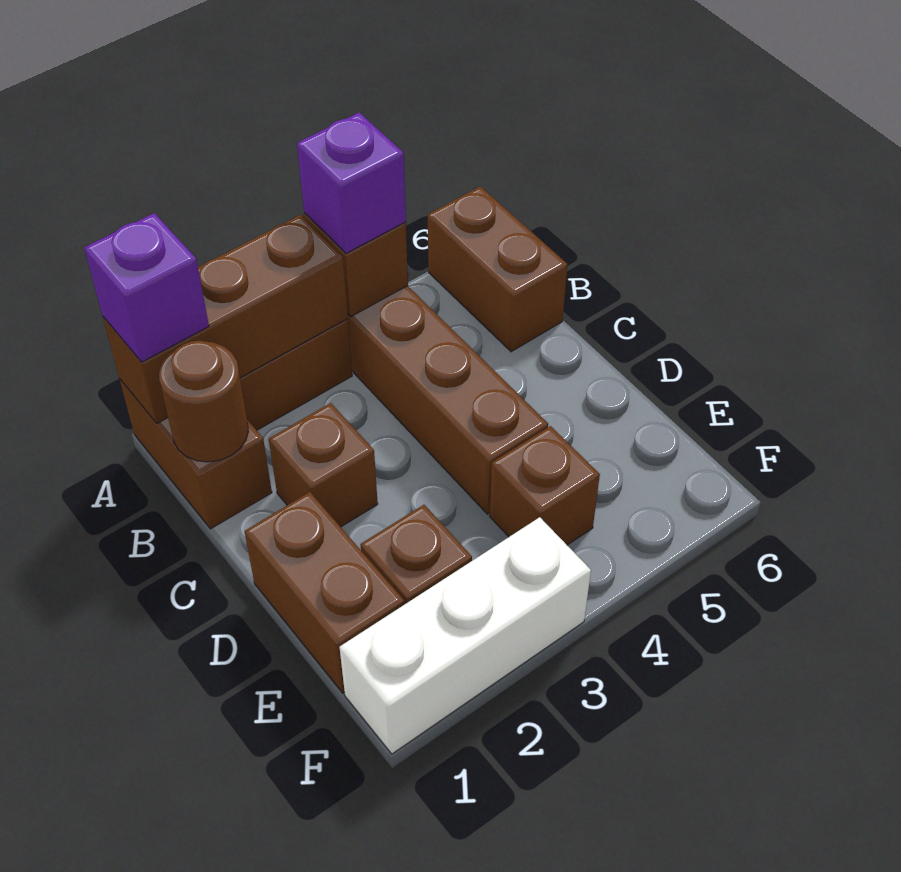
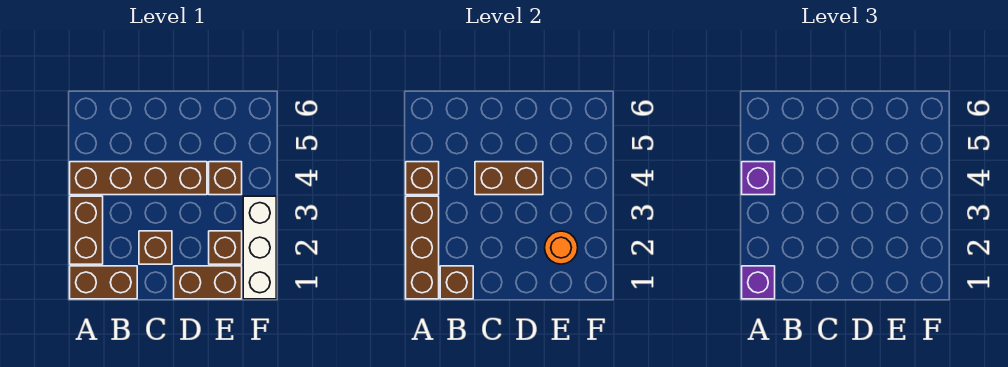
brown brick A6:B6 level 1 -> brown brick C4:D4 level 2
brown round brick B1 level 2 -> brown brick B1 level 2
none -> orange round brick E2 level 2

